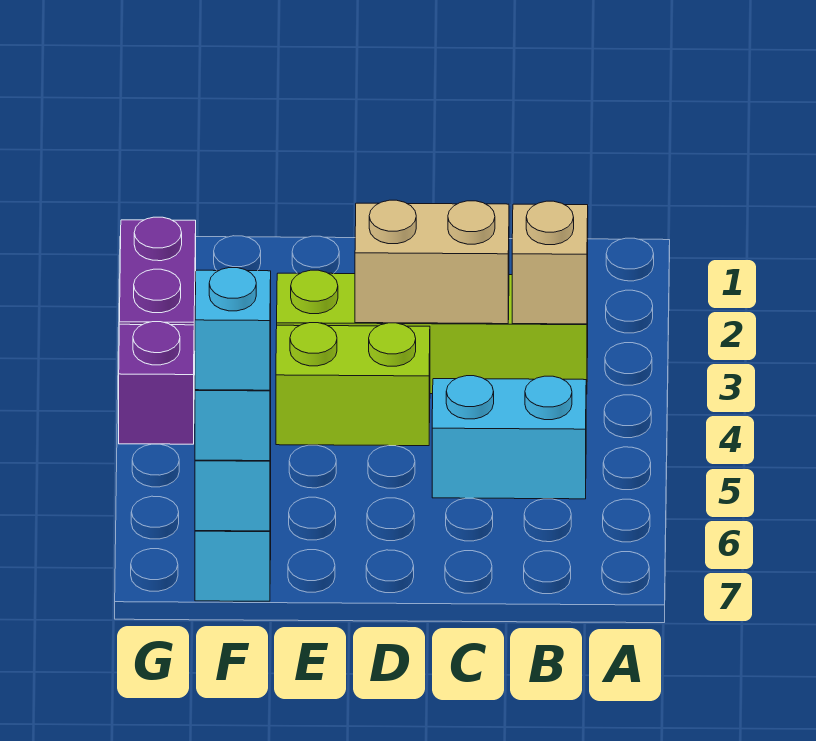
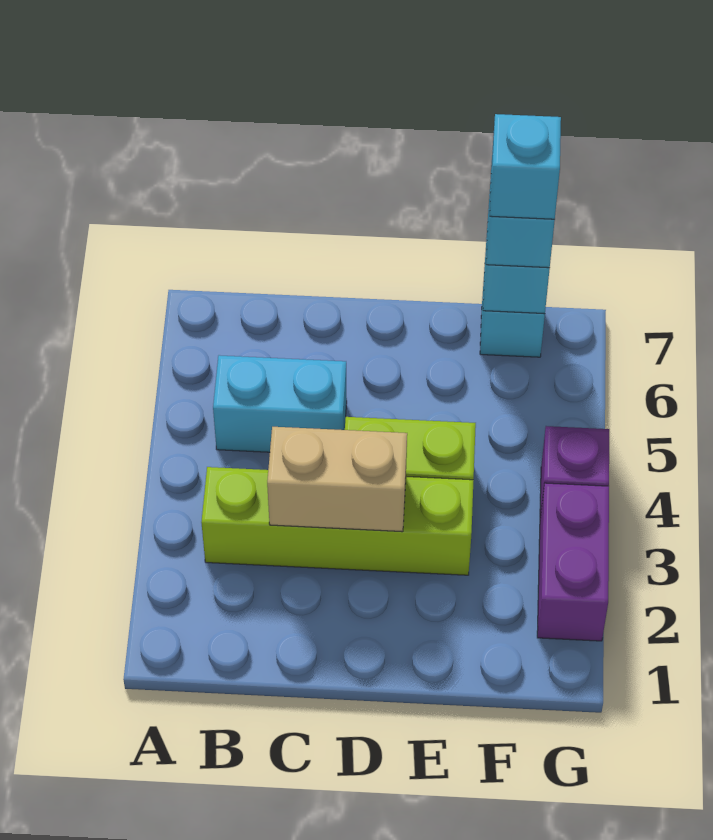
tan brick B3 level 2 -> none

